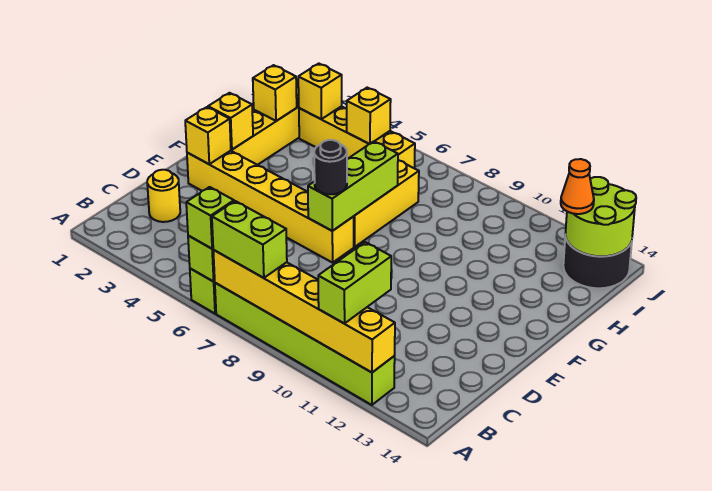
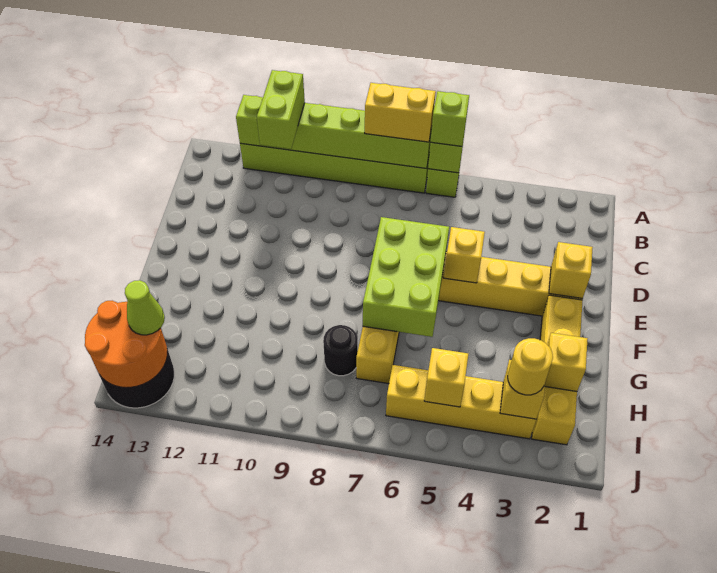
yellow brick A7:A12 level 2 -> lime brick A7:A12 level 2
lime brick A7:A8 level 3 -> yellow brick A7:A8 level 3
yellow round brick C2 level 1 -> yellow round brick I3 level 3
lime brick E7:G7 level 2 -> lime brick E6:G7 level 2
black round brick E7 level 3 -> black round brick H8 level 1
yellow brick F2 level 2 -> yellow brick E5 level 2
lime round brick I13:J14 level 2 -> orange round brick I13:J14 level 2
orange cone I13 level 3 -> lime cone I13 level 3

